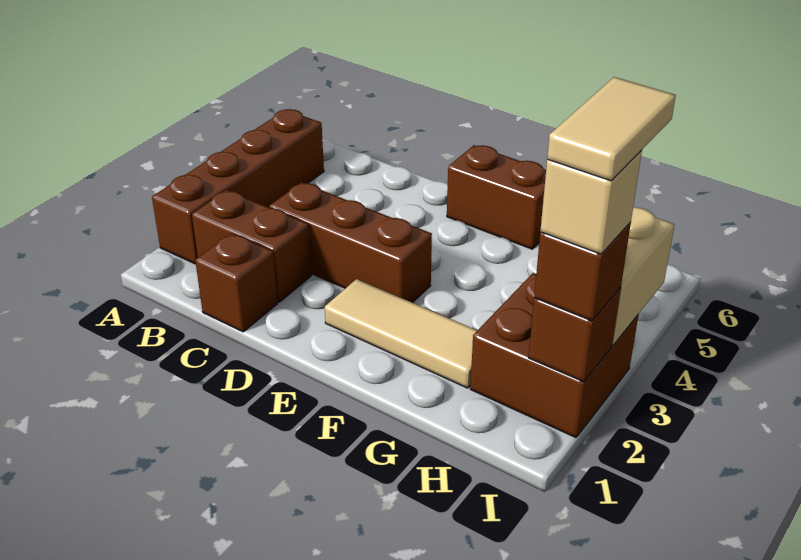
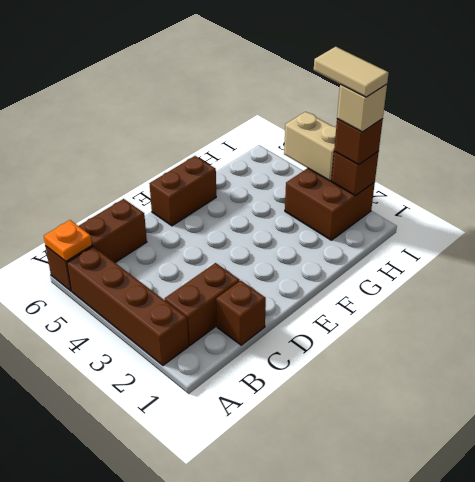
none -> orange plate A6 level 2
brown brick C3:E3 level 1 -> brown brick A6:C6 level 1
tan tile E2:G2 level 1 -> none

